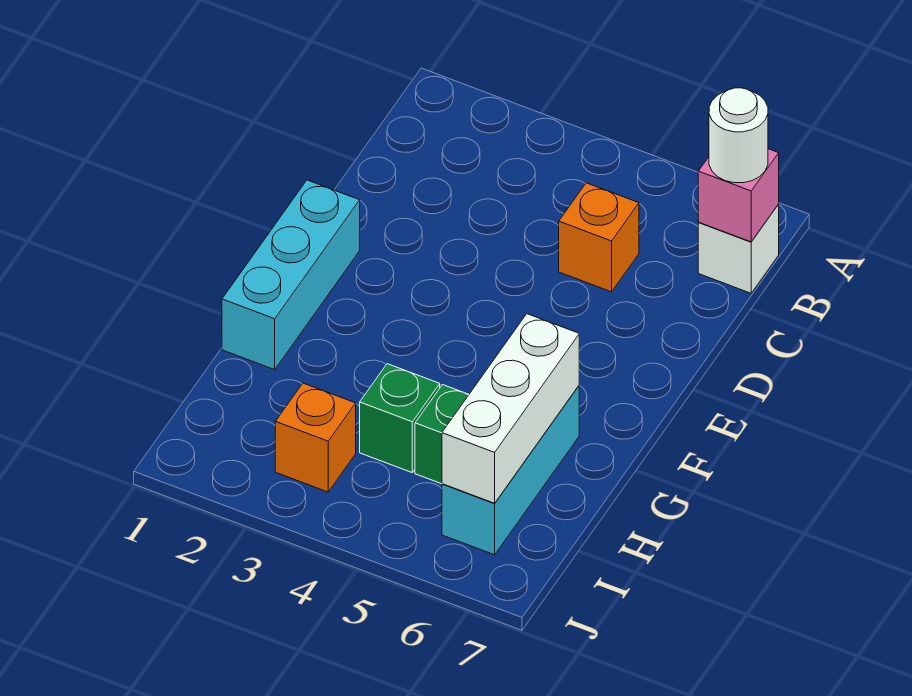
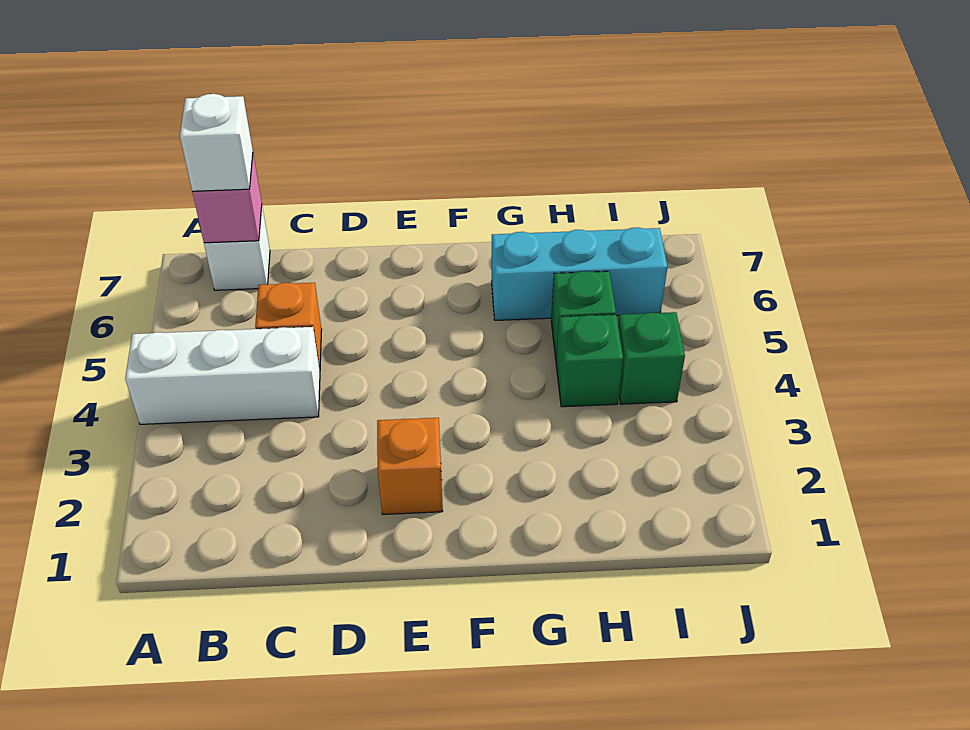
white round brick B7 level 3 -> white brick B7 level 3
cyan brick E1:G1 level 1 -> none
white brick G6:I6 level 2 -> white brick A4:C4 level 1
orange brick I3 level 1 -> orange brick E2 level 1
none -> green brick I4 level 1

